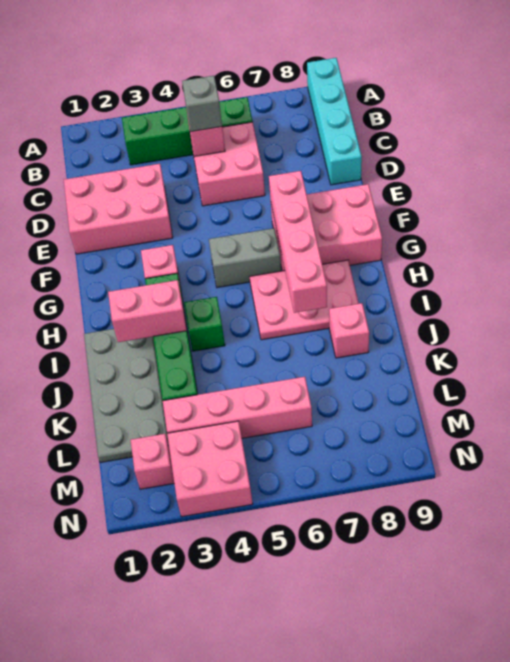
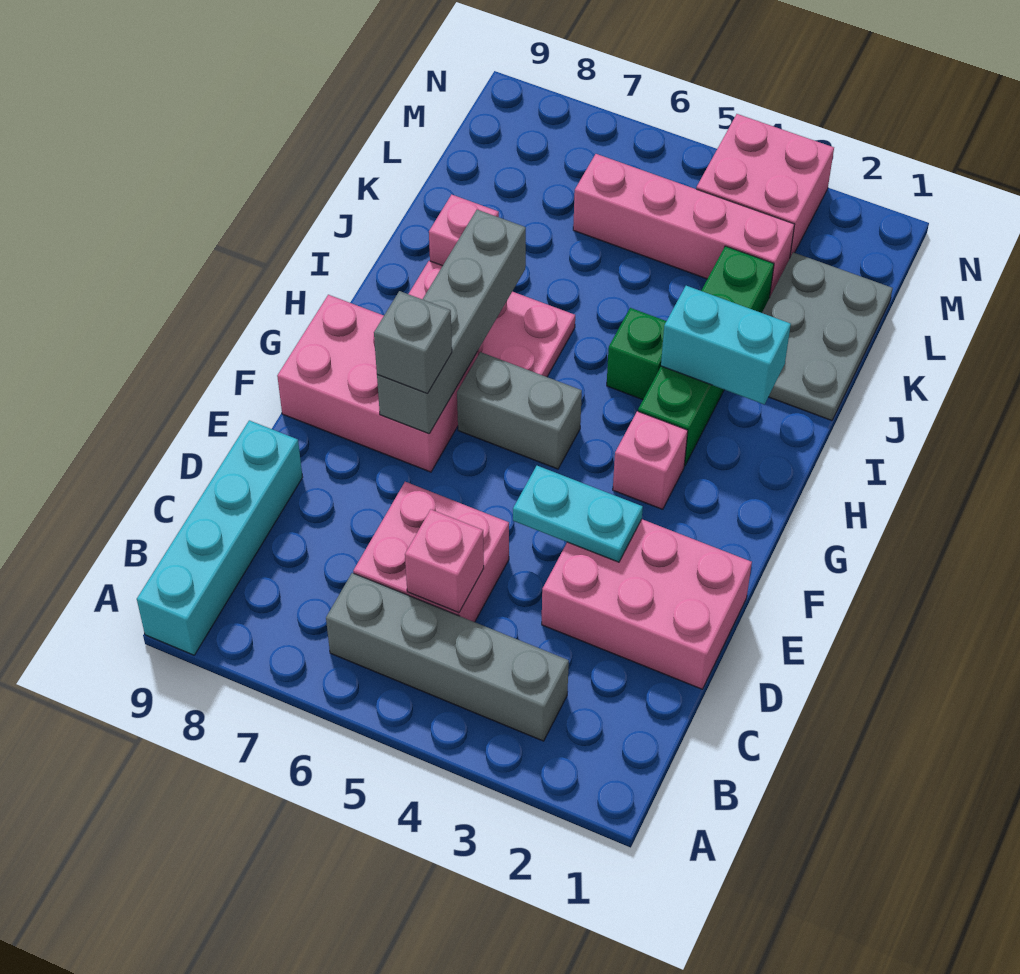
green brick B3:B6 level 1 -> grey brick B3:B6 level 1
grey brick C5 level 3 -> grey brick F7 level 3
none -> cyan plate E3:E4 level 2
pink brick F7:I7 level 2 -> grey brick F7:I7 level 2
grey plate I1:L2 level 1 -> grey plate J1:L2 level 1
pink brick I2:I3 level 2 -> cyan brick I2:I3 level 2
pink brick M2 level 1 -> none

